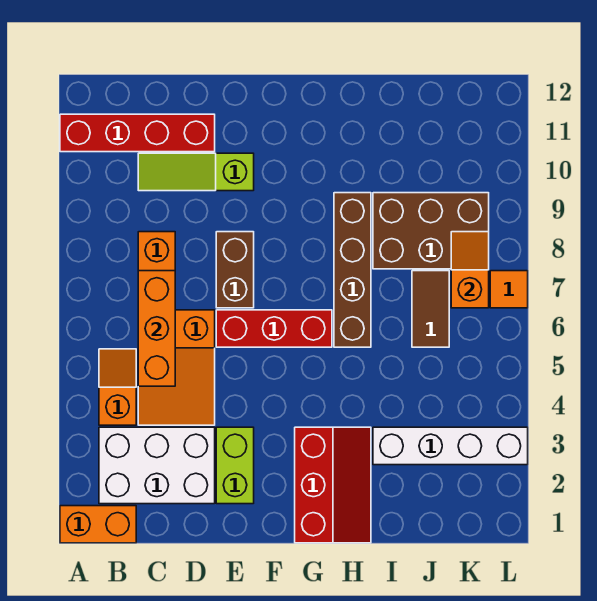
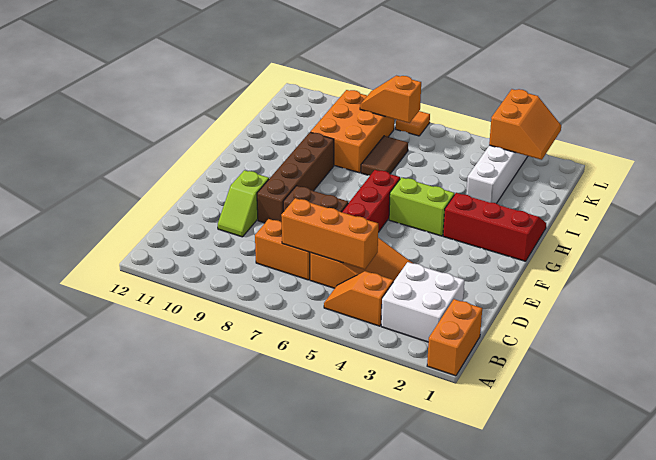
red brick A11:D11 level 1 -> none
white brick B2:D3 level 1 -> white brick B2:C3 level 1
lime slope C10:E10 level 1 top E -> lime slope D10:E10 level 1 top E
lime brick E2:E3 level 1 -> lime brick G4:G5 level 1
brown brick H6:H9 level 1 -> brown brick E9:H9 level 1
brown brick I8:K9 level 1 -> orange brick I8:K9 level 1
brown tile J6:J7 level 1 -> brown tile I7:J7 level 1
none -> orange slope K2:L3 level 2 top 3

